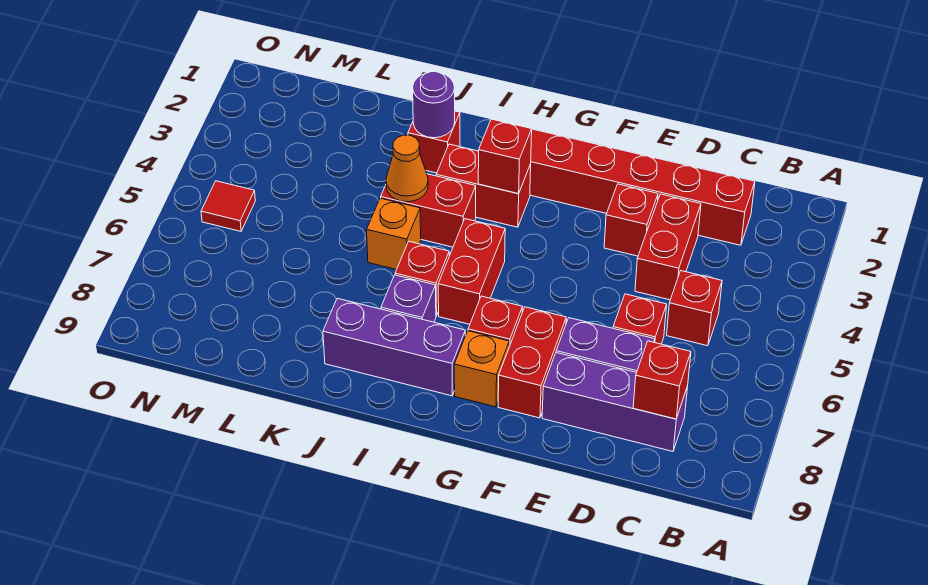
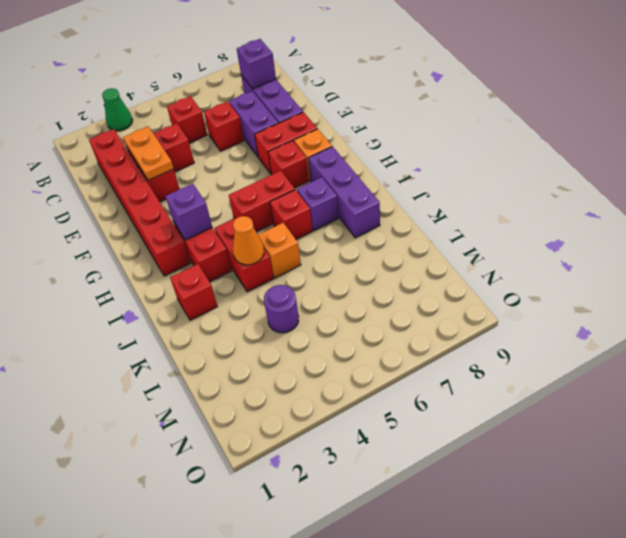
none -> green cone A3 level 1
red brick C8 level 2 -> purple brick C8 level 2
none -> orange plate D3:E3 level 2
red brick H3 level 2 -> purple brick H3 level 2
purple round brick J2 level 2 -> purple round brick L4 level 1
red tile N5 level 1 -> none

